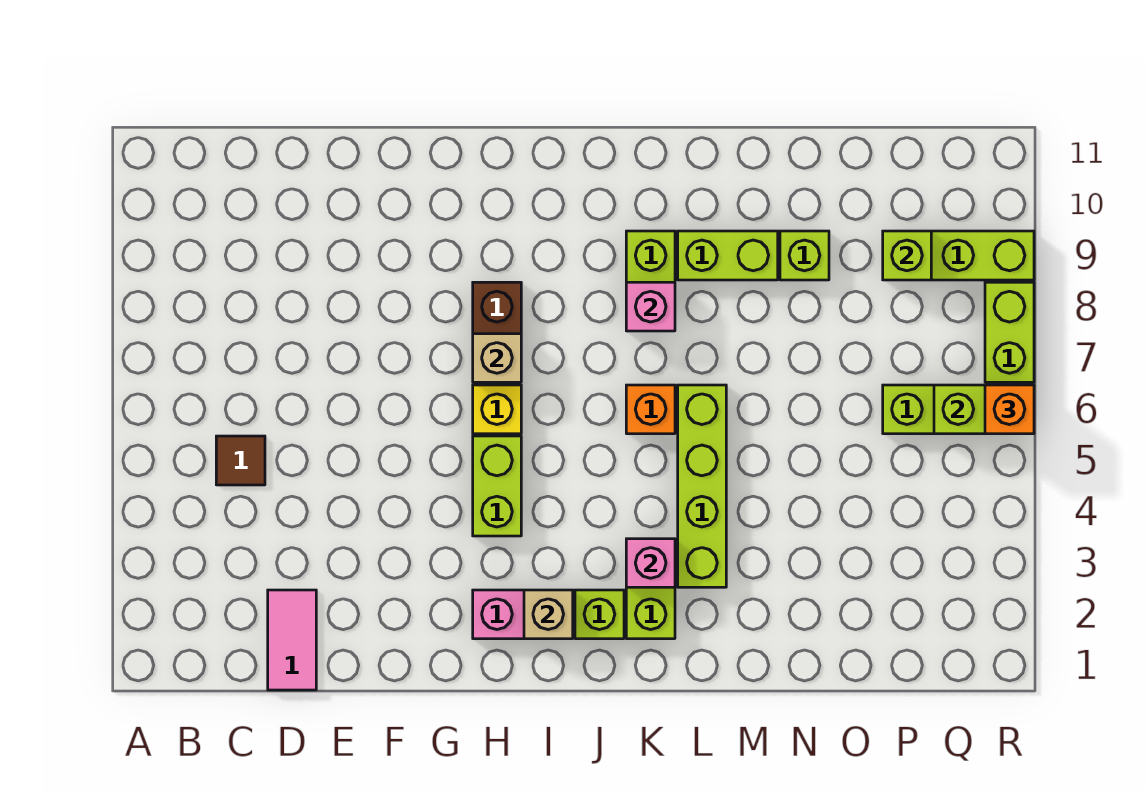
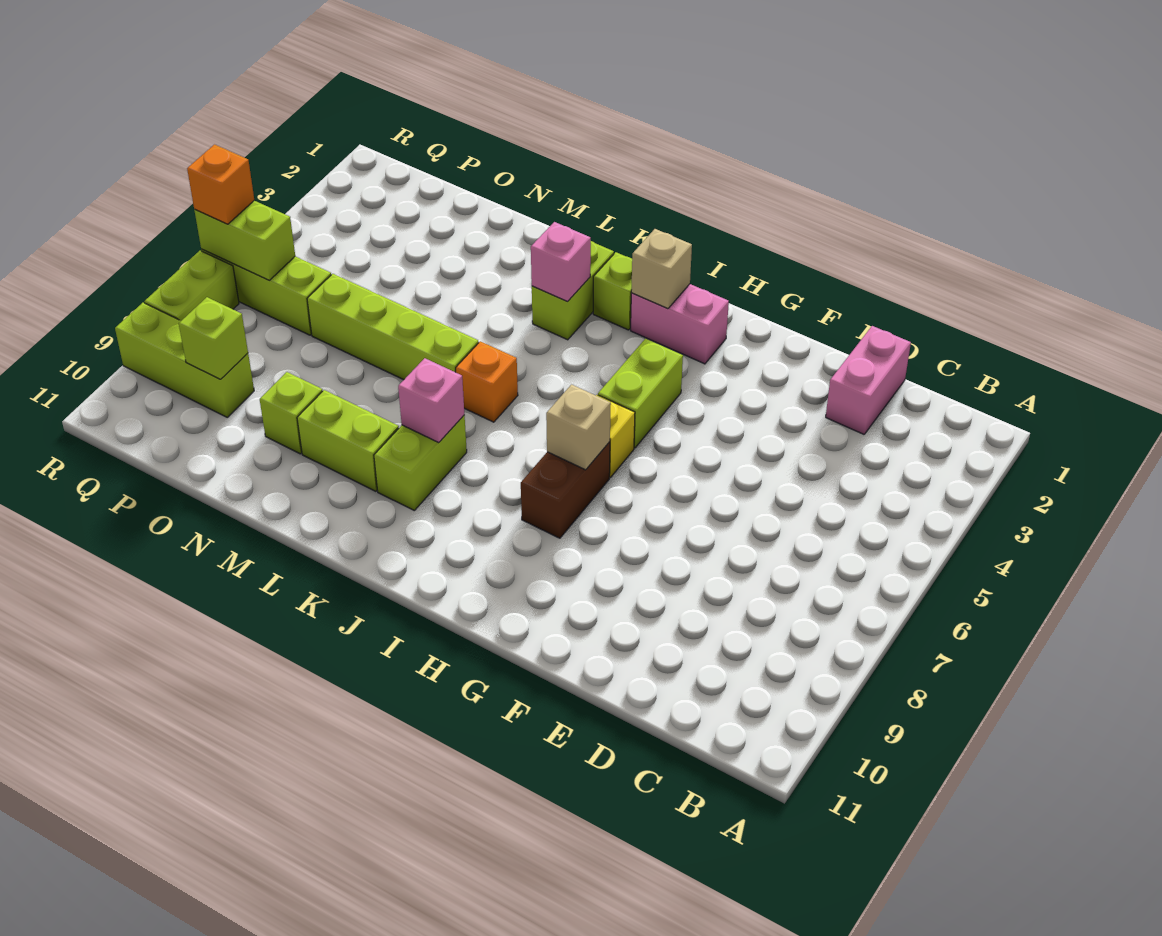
brown tile C5 level 1 -> none
pink tile D1:D2 level 1 -> pink brick D1:D2 level 1
lime brick L3:L6 level 1 -> lime brick L6:O6 level 1

